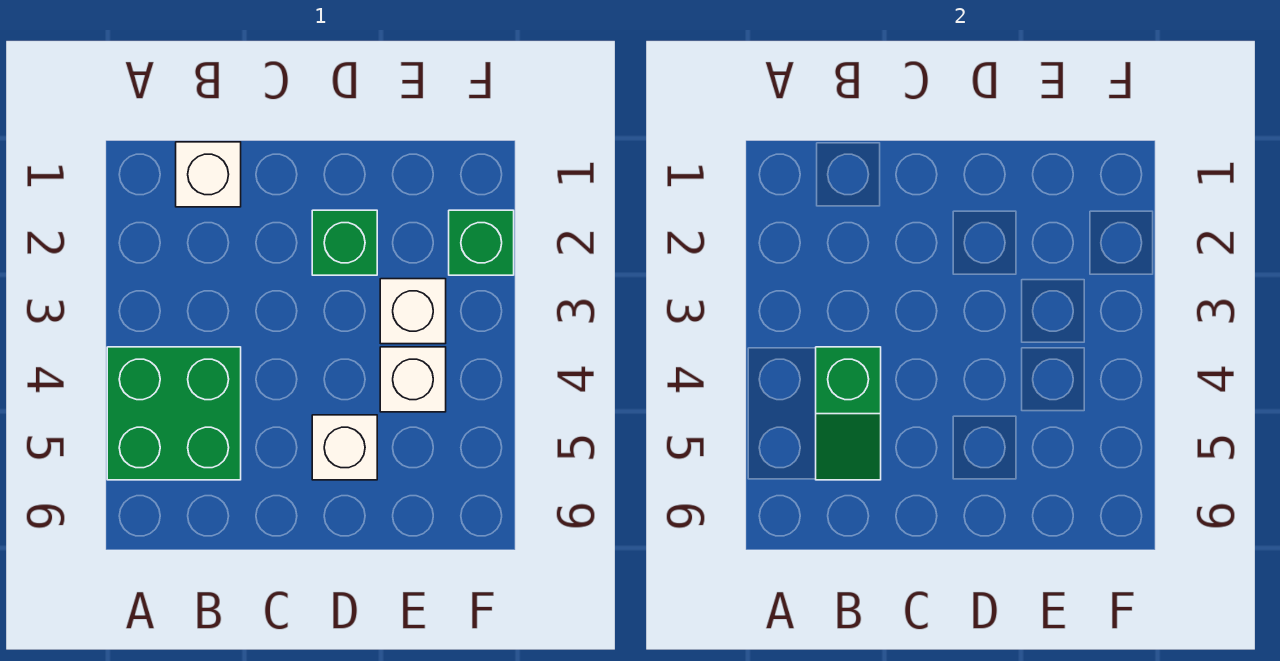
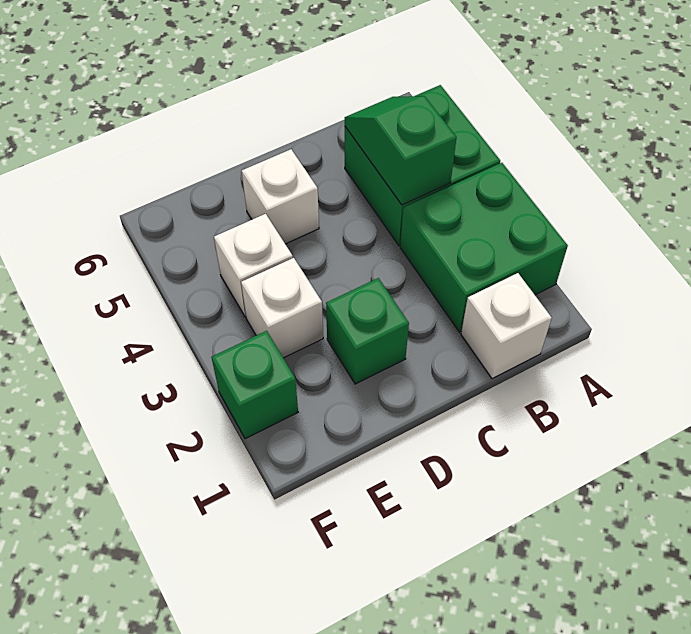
none -> green brick A2:B3 level 1

